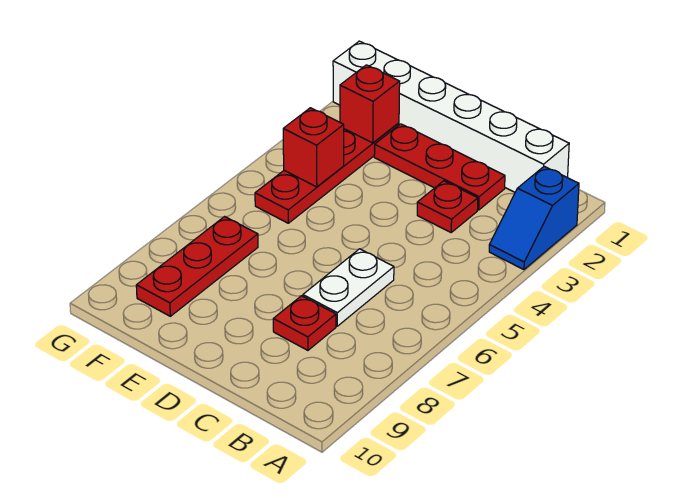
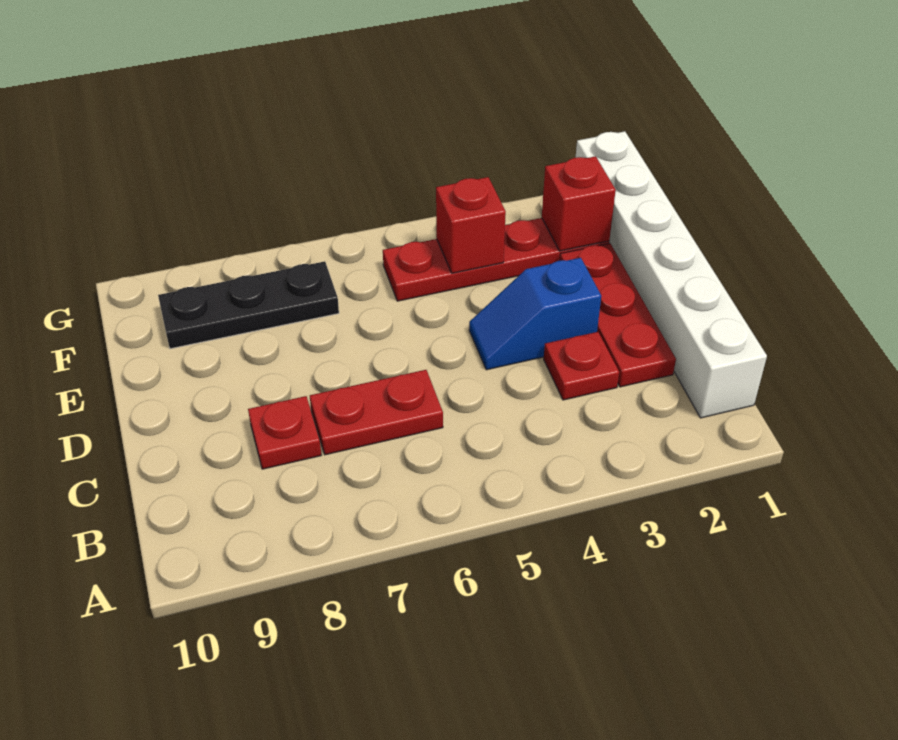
blue slope A2:A3 level 1 top 2 -> blue slope D3:D4 level 1 top 3
white plate C6:C7 level 1 -> red plate C6:C7 level 1
red plate F7:F9 level 1 -> black plate F7:F9 level 1

